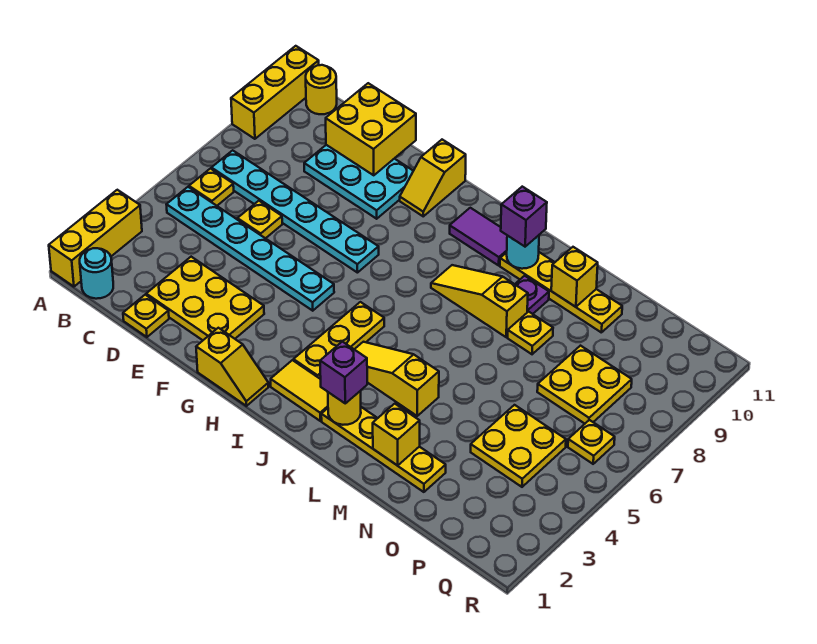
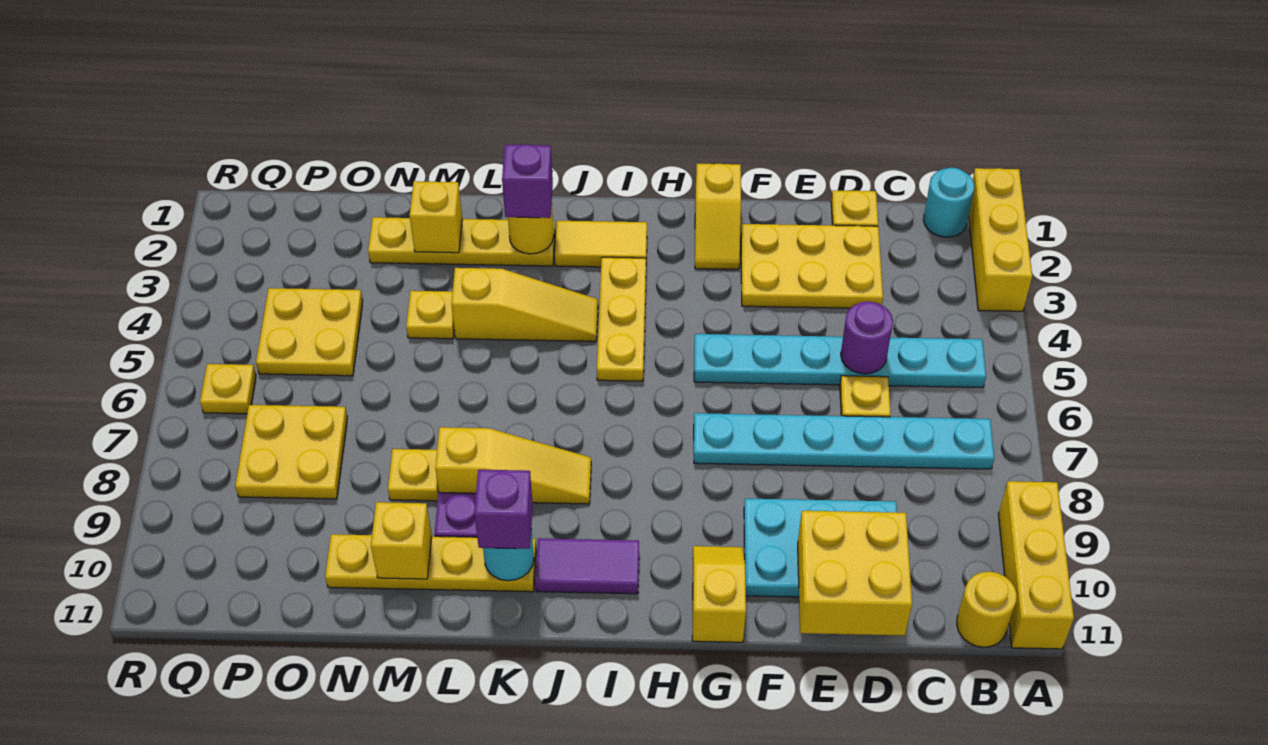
yellow plate B6 level 1 -> yellow plate M4 level 1
none -> purple round brick D5 level 2
yellow slope G1:H1 level 1 top G -> yellow slope G1:G2 level 1 top 1

